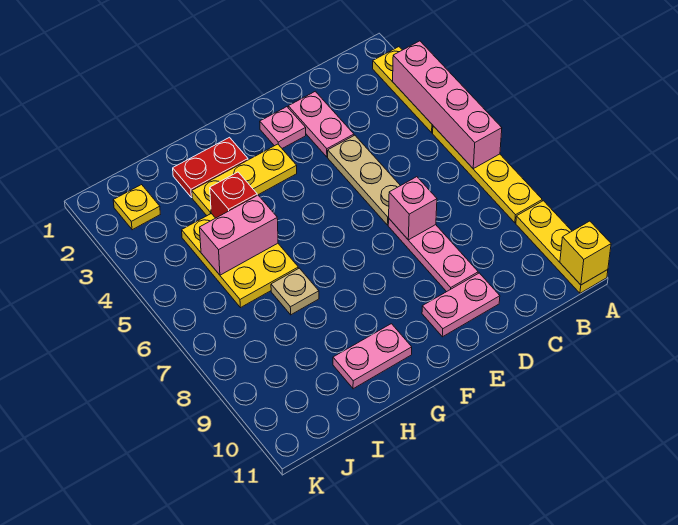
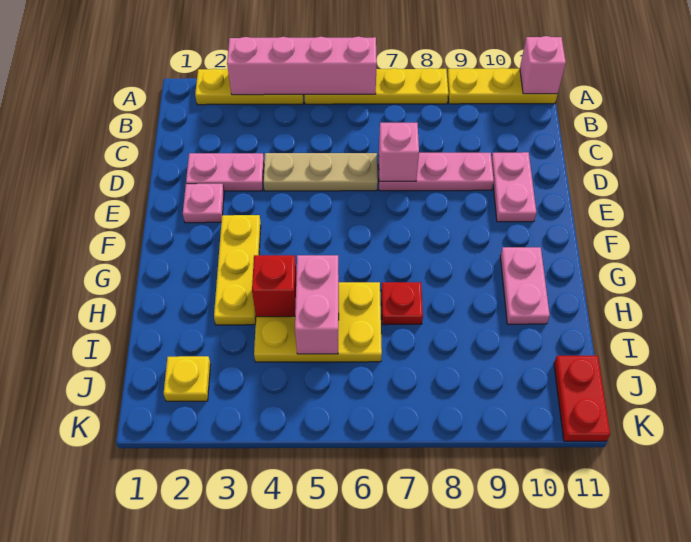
yellow brick A11 level 2 -> pink brick A11 level 2
red plate G2:H2 level 1 -> red plate J11:K11 level 1
tan plate H7 level 1 -> red plate H7 level 1

